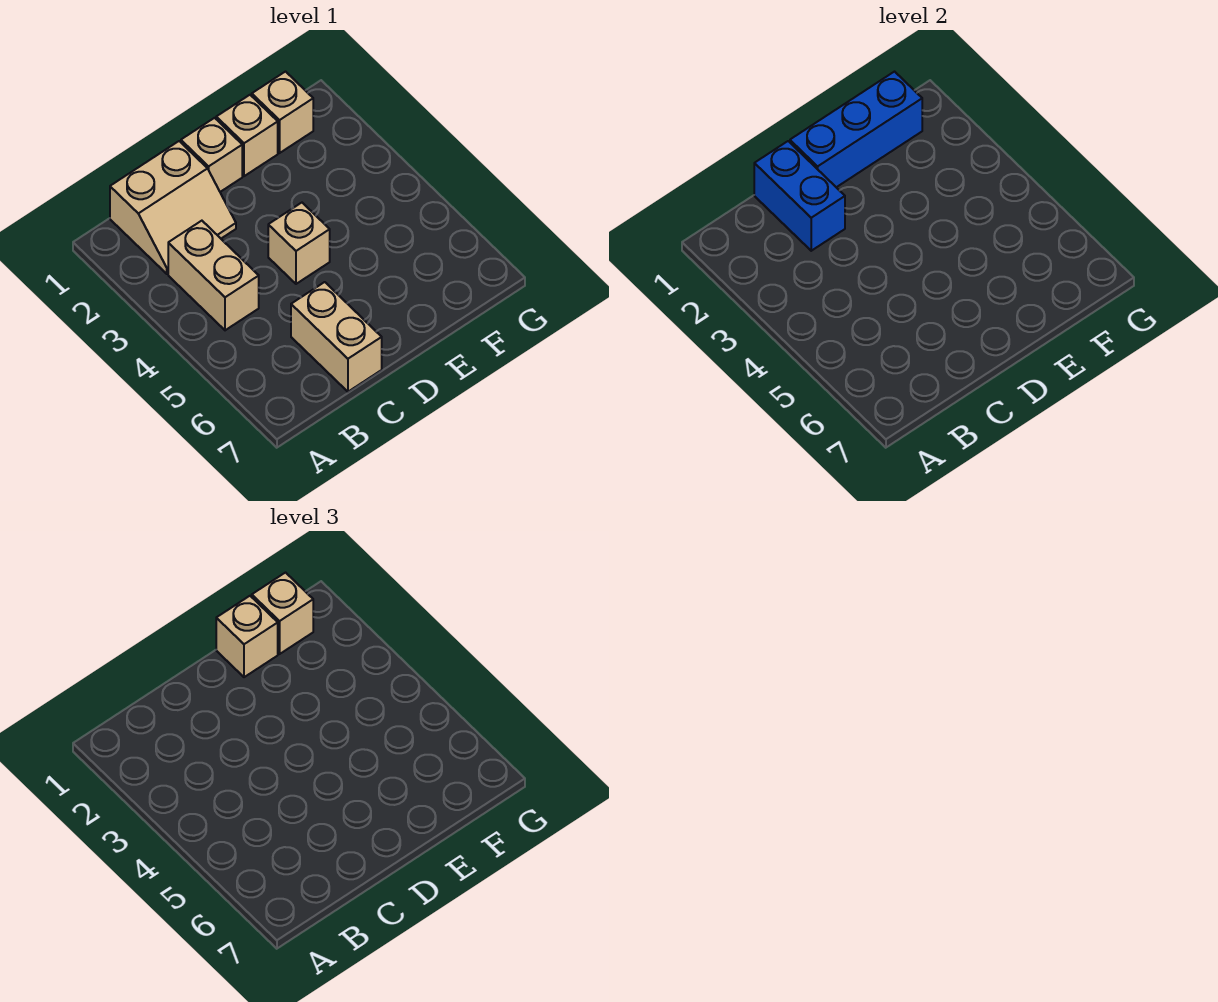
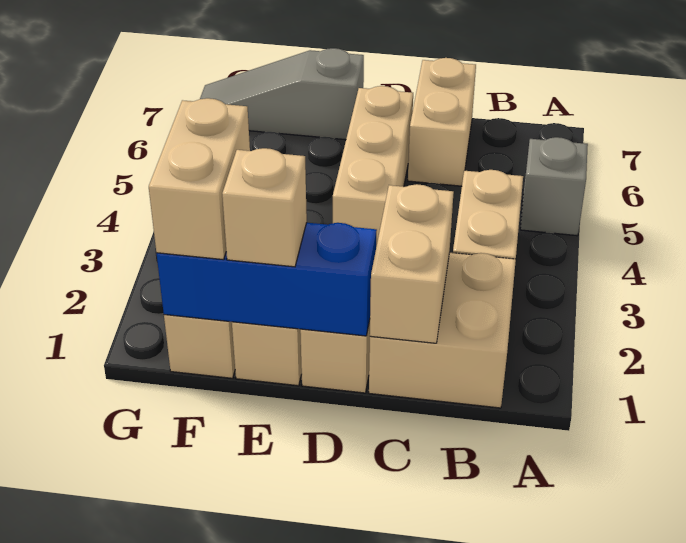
none -> grey brick A5 level 1
tan slope B1:C2 level 1 top 1 -> tan brick B1:C2 level 1
blue brick C1:C2 level 2 -> tan brick C1:C2 level 2
tan brick D4 level 1 -> tan brick D4:D6 level 1
none -> grey slope E7:G7 level 1 top E
tan brick F1 level 3 -> tan brick F1:F2 level 3

